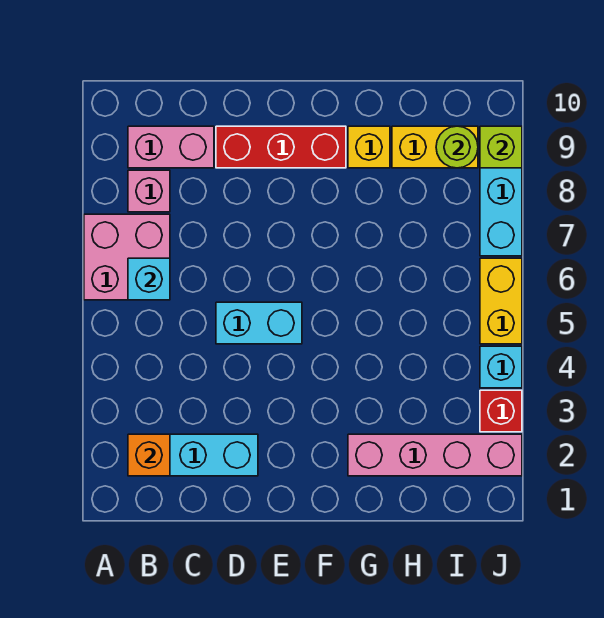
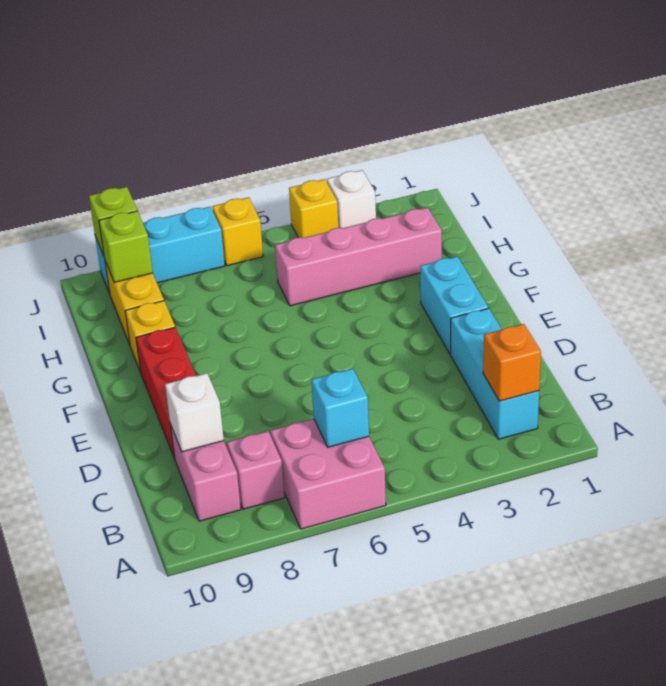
none -> white brick C9 level 2
cyan brick D5:E5 level 1 -> cyan brick E2:F2 level 1
pink brick G2:J2 level 1 -> pink brick H2:H5 level 1
lime round brick I9 level 2 -> lime brick I9 level 2
red brick J3 level 1 -> white brick J3 level 1
cyan brick J4 level 1 -> yellow brick J4 level 1
yellow brick J5:J6 level 1 -> yellow brick J6 level 1

